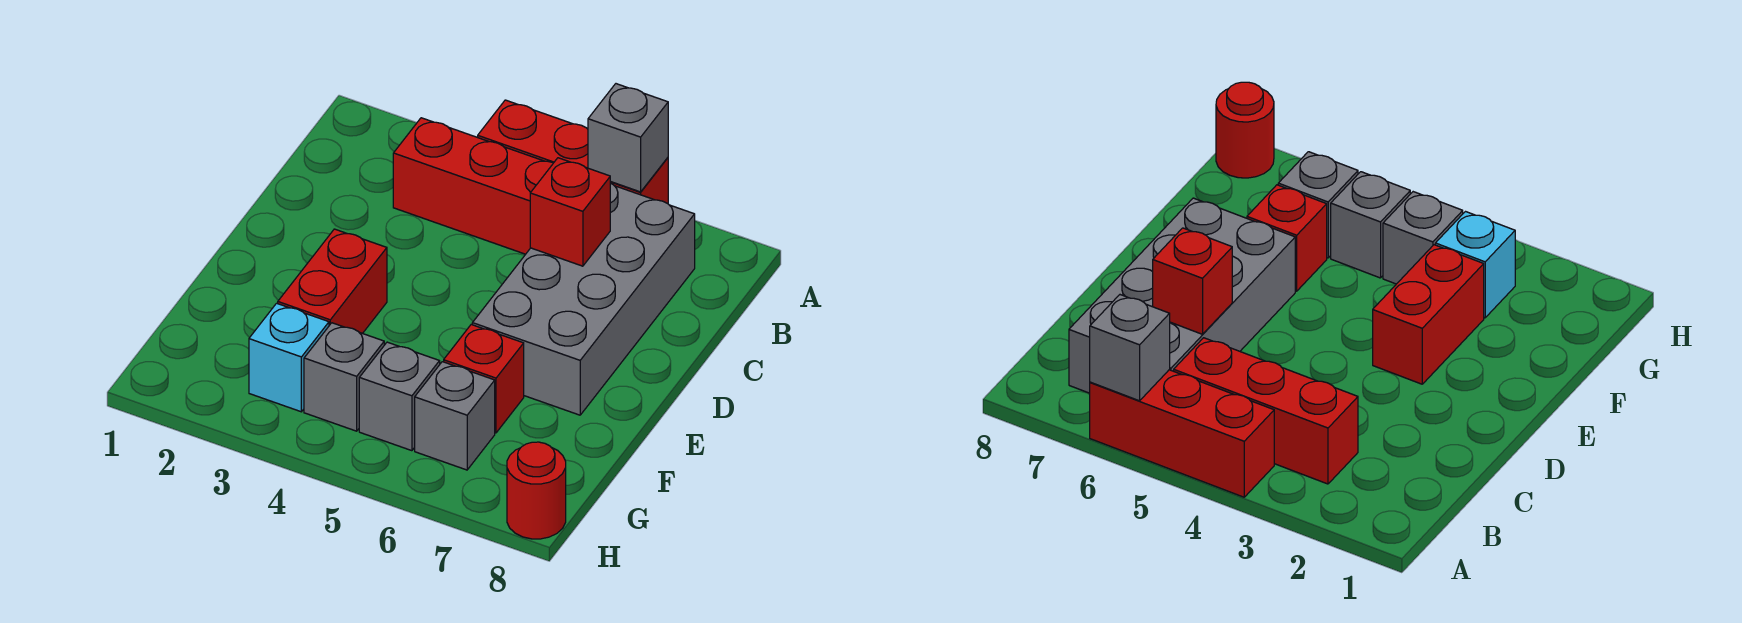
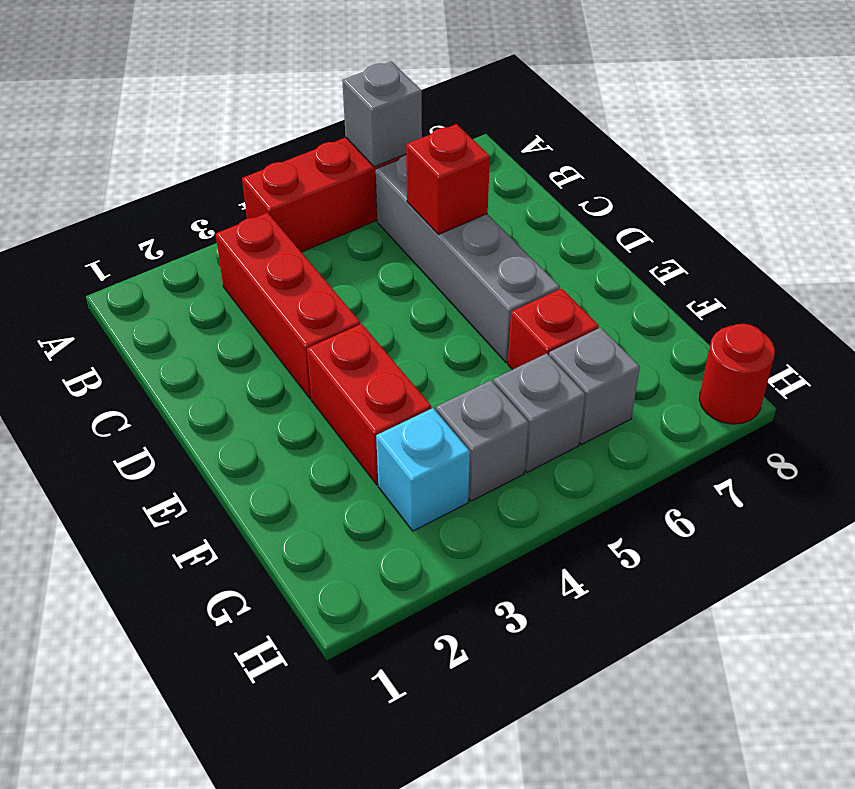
red brick B3:B5 level 1 -> red brick B3:D3 level 1
grey brick B6:E7 level 1 -> grey brick B6:E6 level 1

